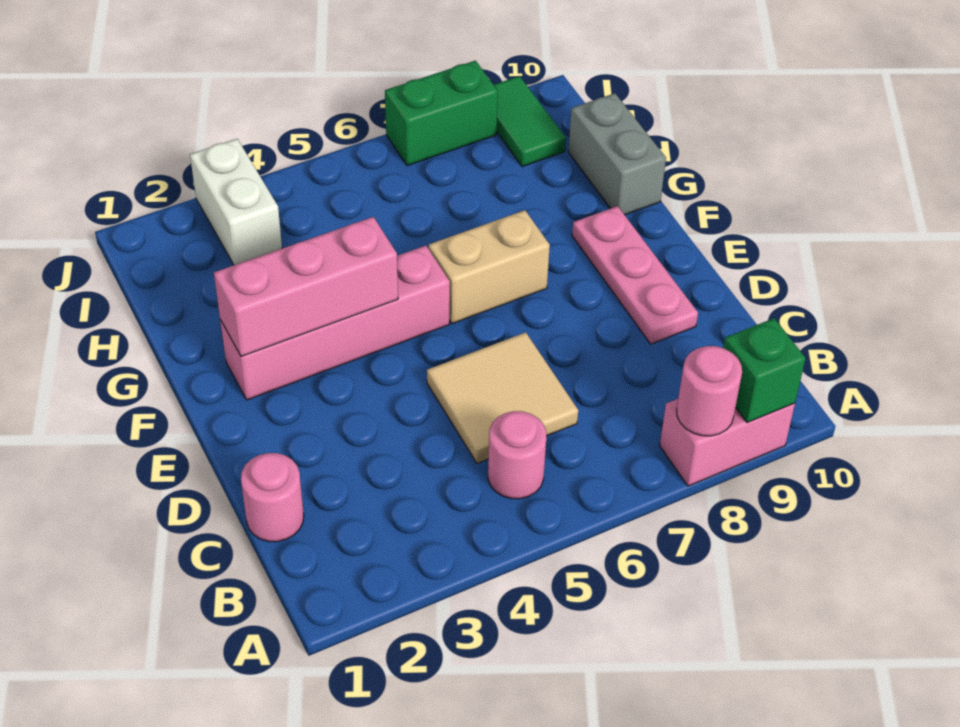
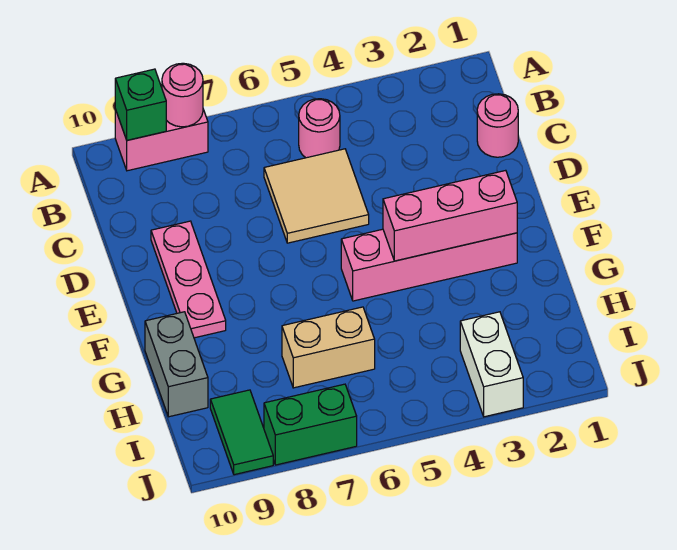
tan brick F6:F7 level 1 -> tan brick H6:H7 level 1

